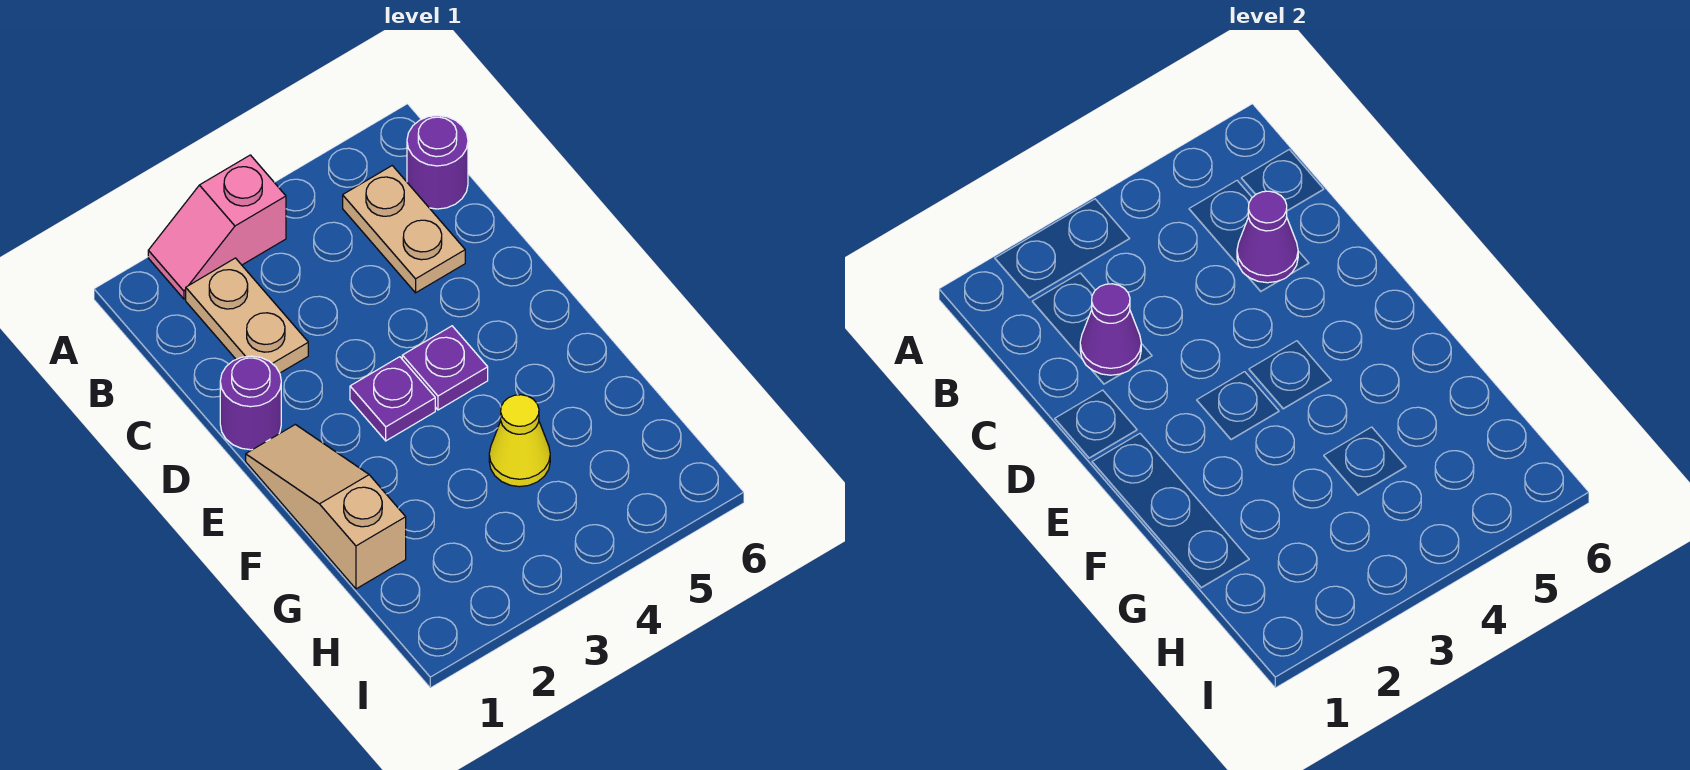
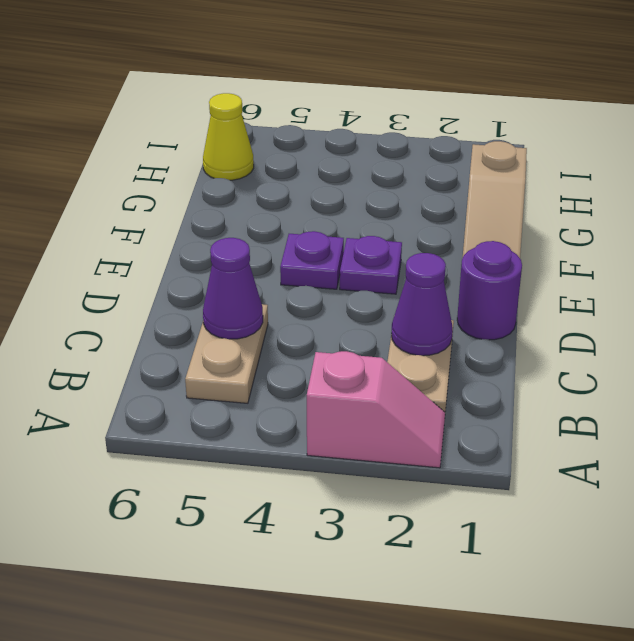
purple round brick B6 level 1 -> none
yellow cone G4 level 1 -> yellow cone H6 level 1

